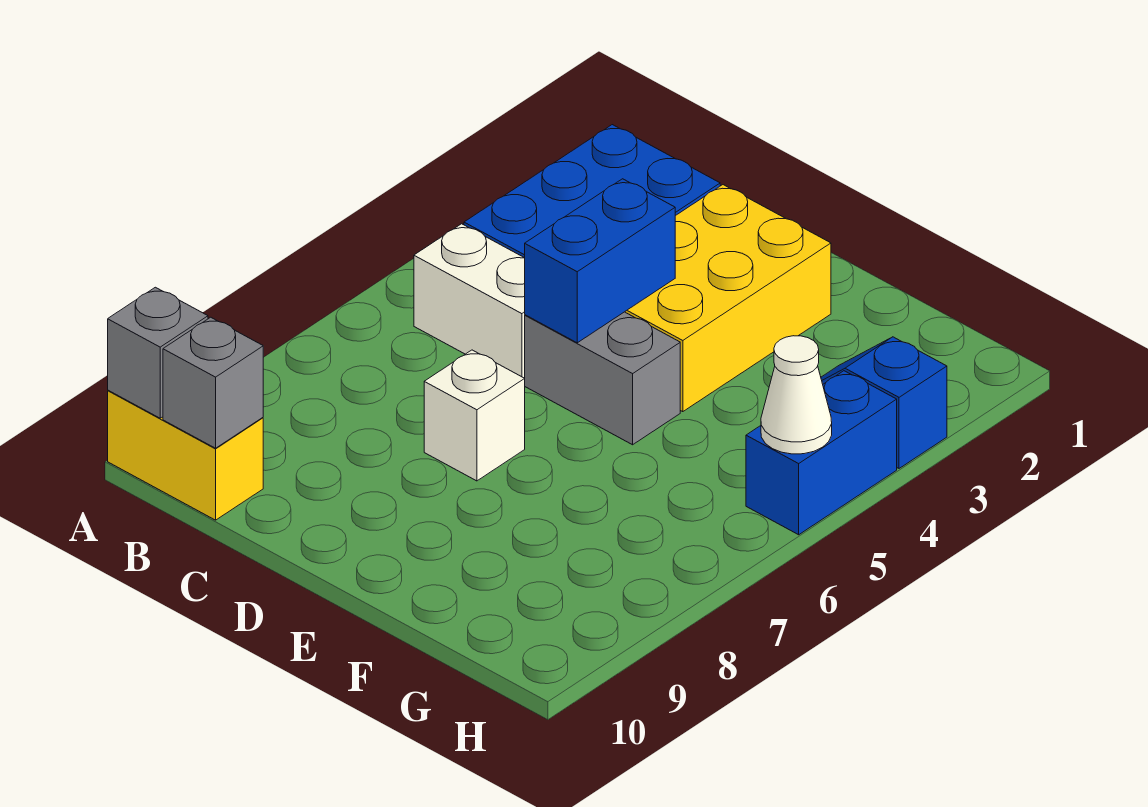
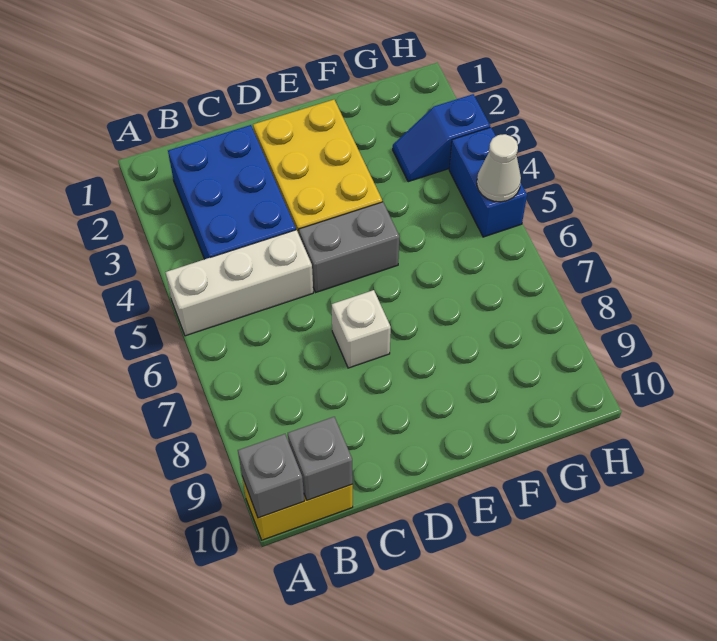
white brick B5:C5 level 1 -> white brick A5:C5 level 1
blue brick D4:D5 level 2 -> none

